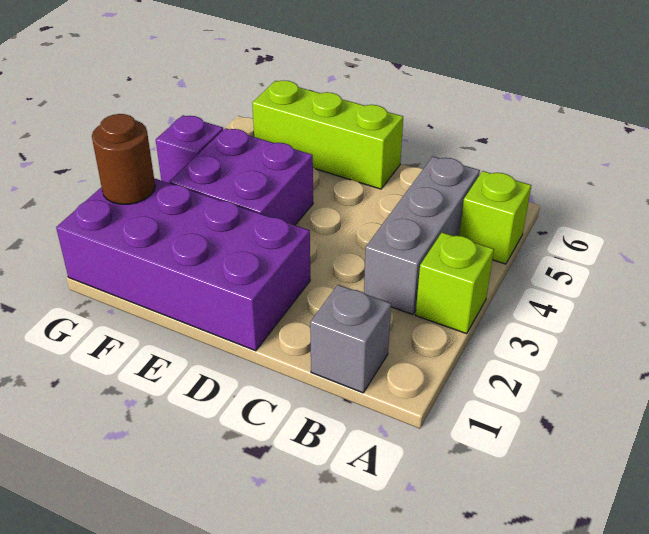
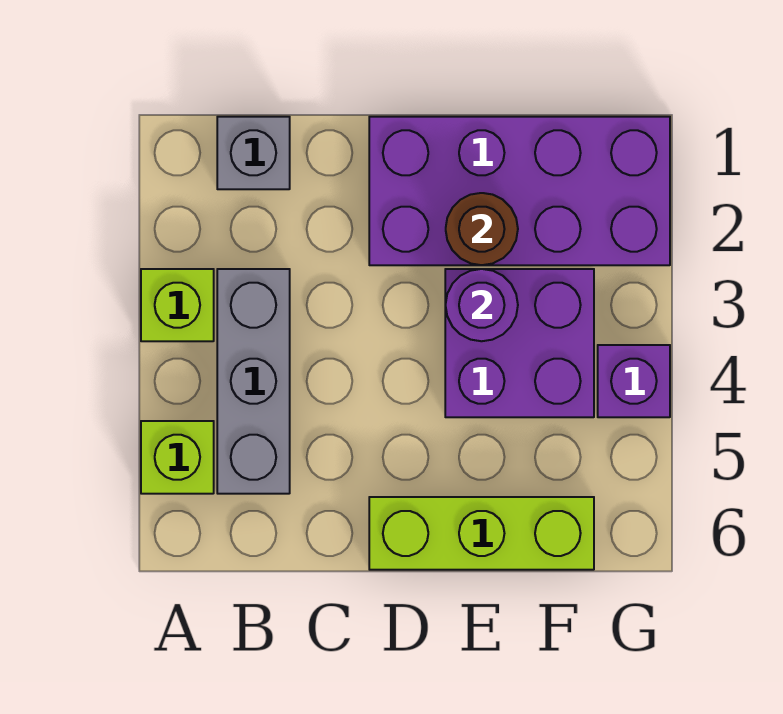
none -> purple round brick E3 level 2
brown round brick G2 level 2 -> brown round brick E2 level 2

